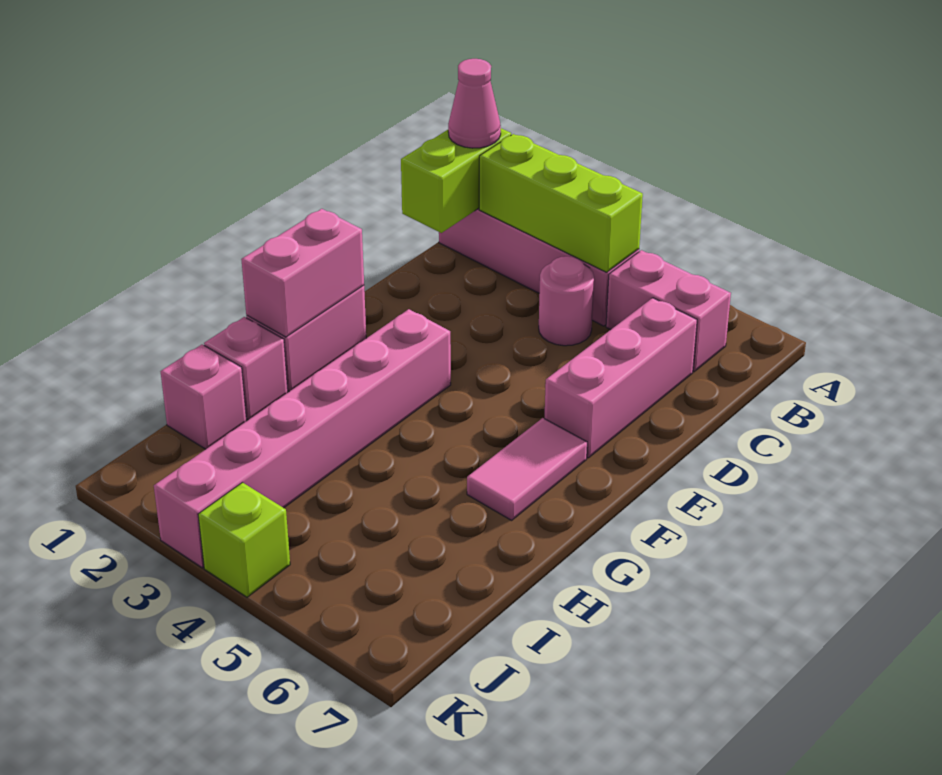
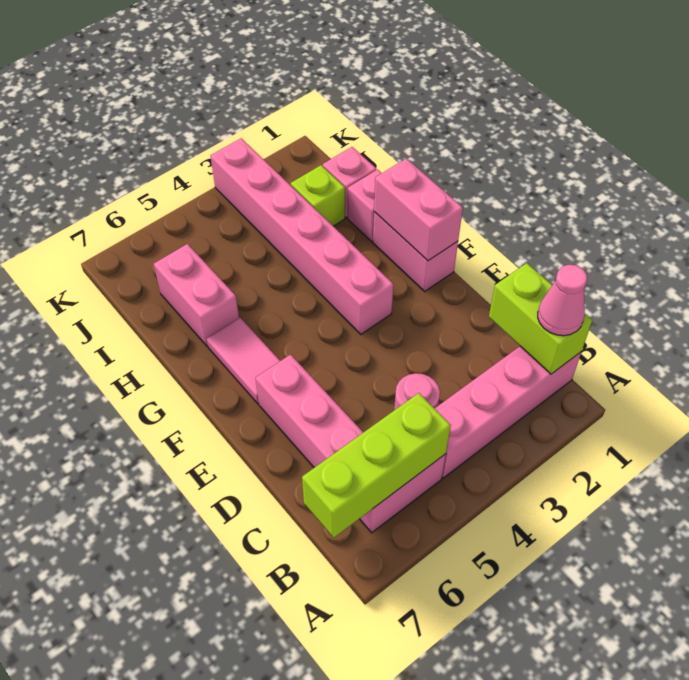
lime brick B2:B4 level 2 -> lime brick B5:B7 level 2
none -> pink brick H6:I6 level 1
lime brick K4 level 1 -> lime brick I2 level 1

